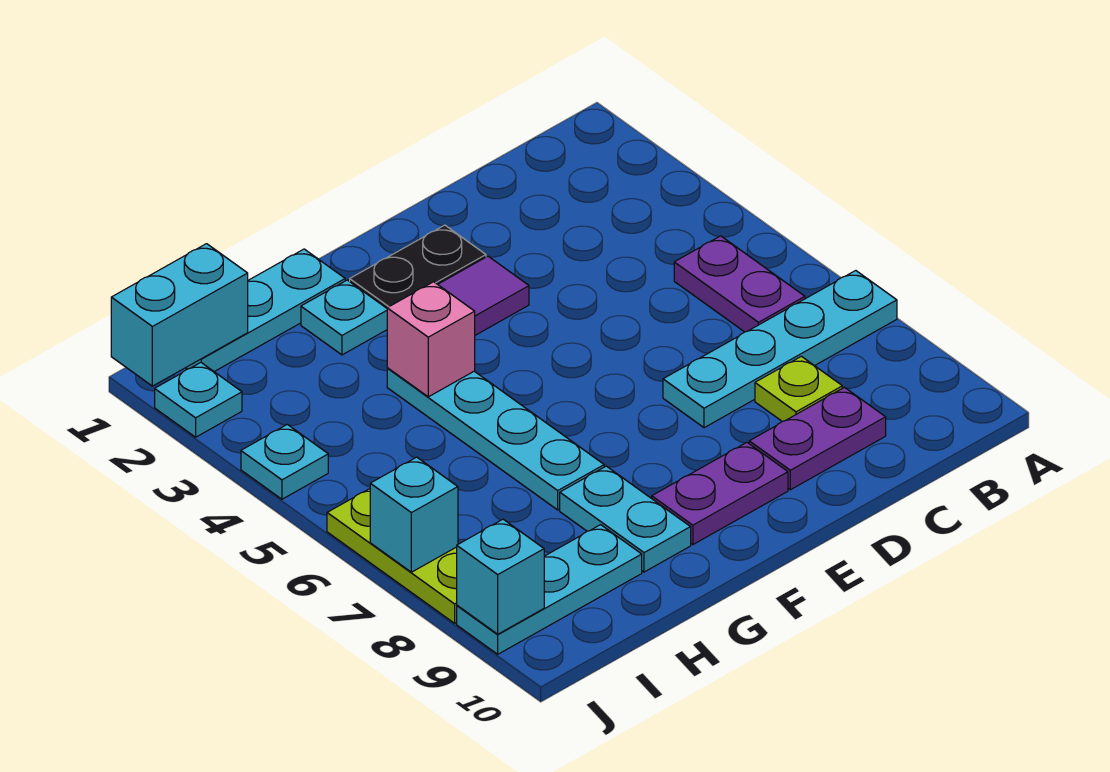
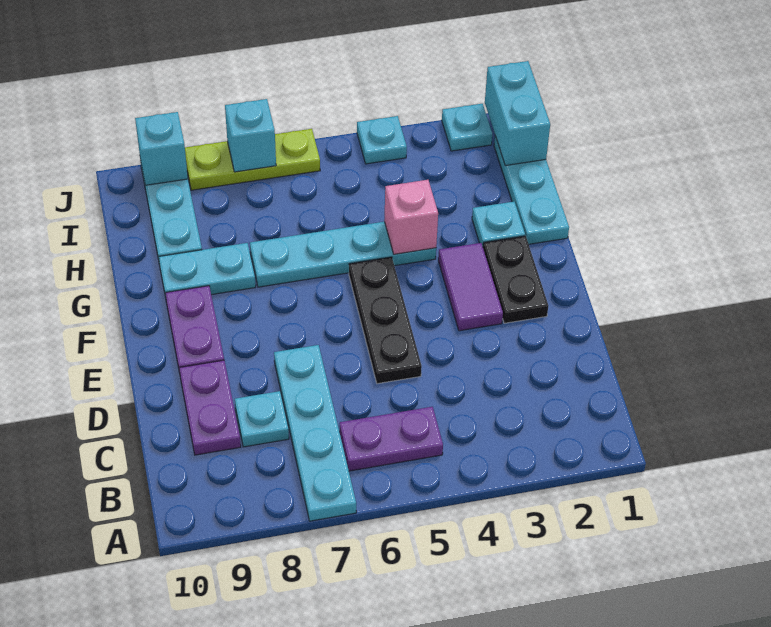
lime plate C8 level 1 -> cyan plate C8 level 1
none -> black plate D5:F5 level 1

